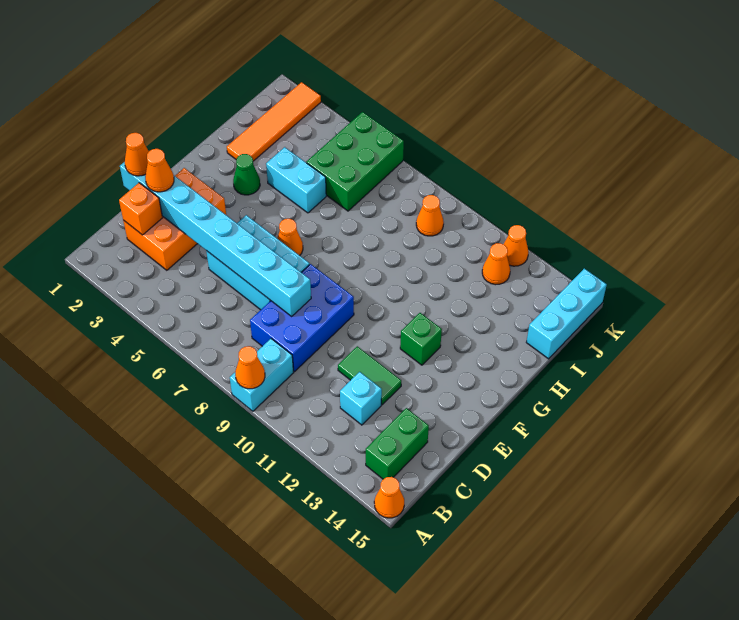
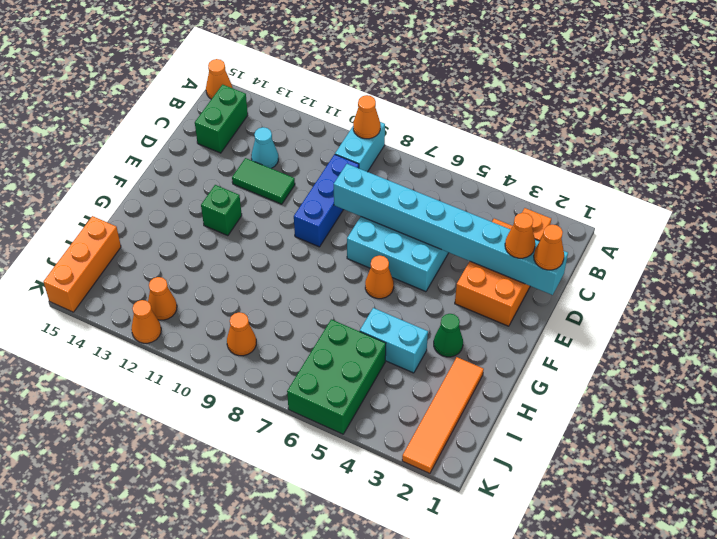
blue brick C8:E9 level 1 -> blue brick C9:E9 level 1
cyan brick C12 level 1 -> cyan cone C12 level 1
cyan brick I15:K15 level 1 -> orange brick I15:K15 level 1

